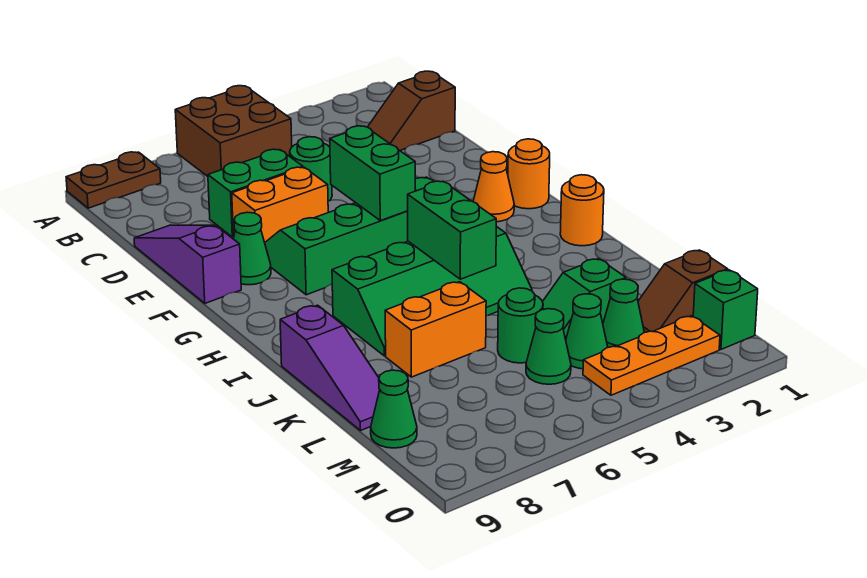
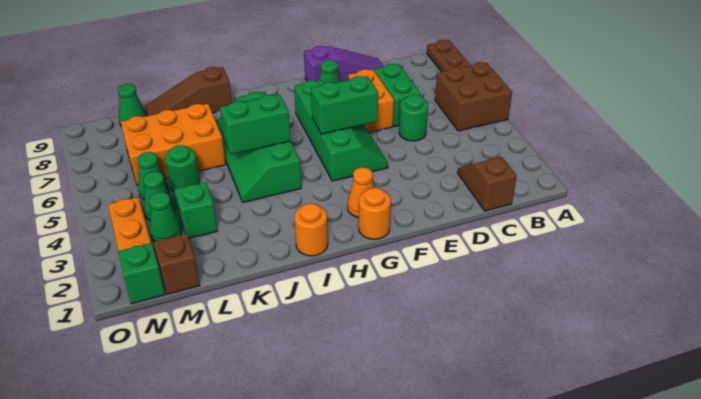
purple slope J9:L9 level 1 top J -> brown slope J9:L9 level 1 top J
orange brick K6:K7 level 1 -> orange brick K6:M7 level 1

